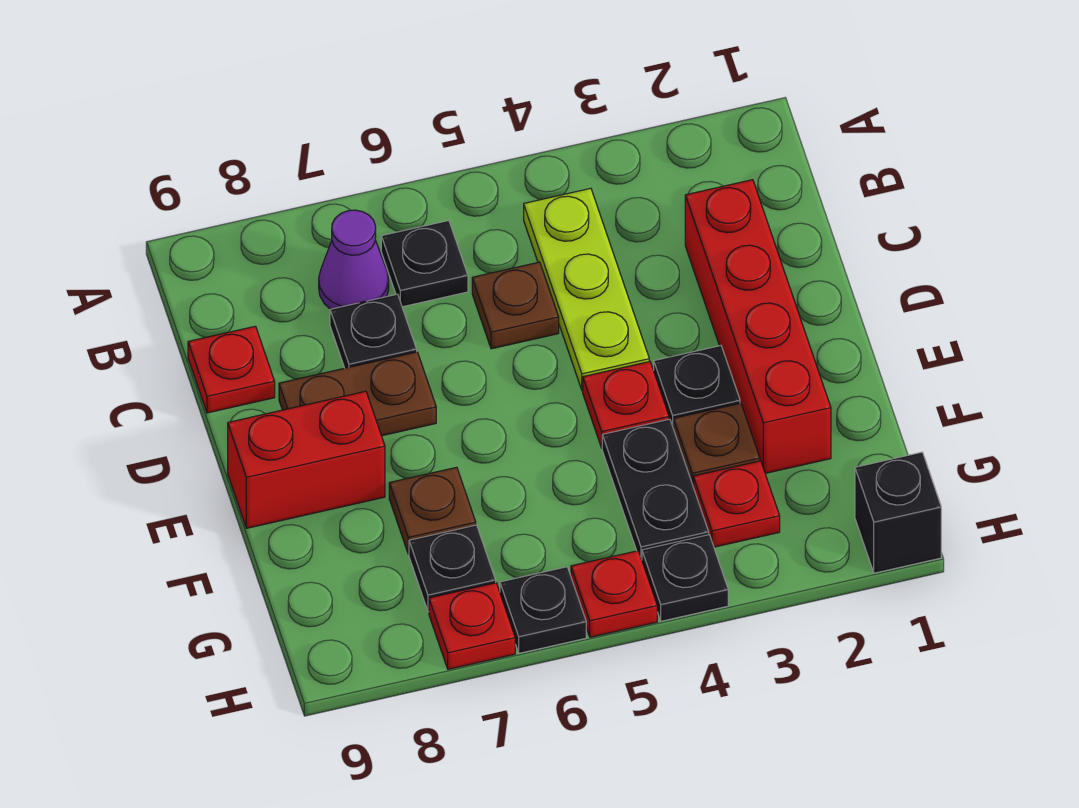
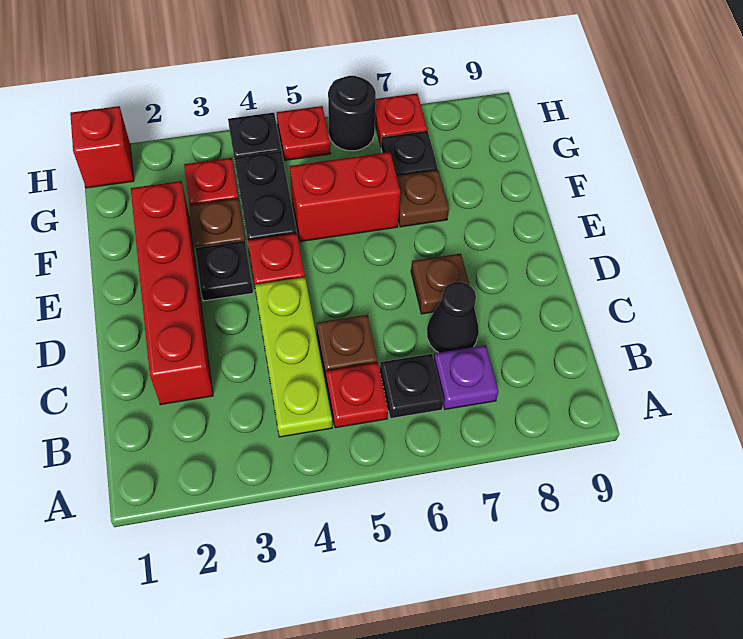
purple cone B7 level 1 -> purple plate B7 level 1
black plate C7 level 1 -> black cone C7 level 1
red plate C9 level 1 -> red plate B5 level 1
brown plate D7:D8 level 1 -> brown plate D7 level 1
red brick E8:E9 level 1 -> red brick F5:F6 level 1
black brick H1 level 1 -> red brick H1 level 1
black plate H6 level 1 -> black round brick H6 level 1

